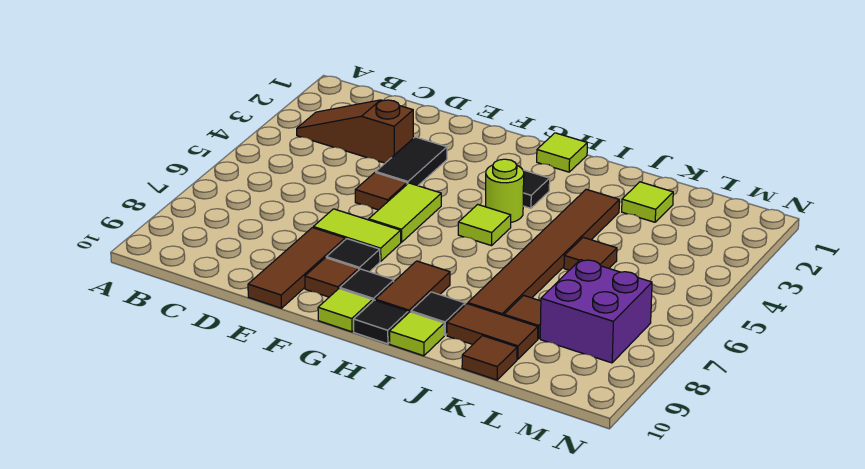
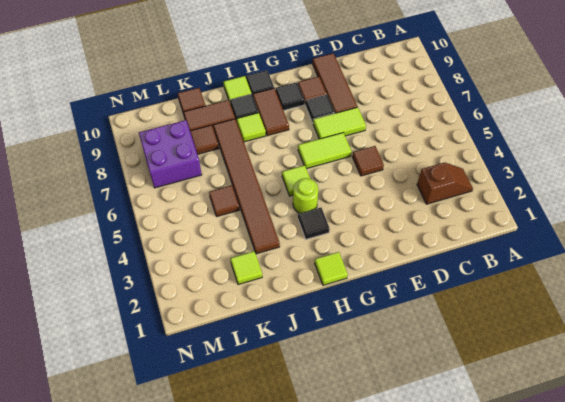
brown slope B3:D3 level 1 top D -> brown slope B3:C3 level 1 top C
black tile E3:E4 level 1 -> none
lime tile F5:F6 level 1 -> lime tile F6:G6 level 1
lime tile G10 level 1 -> lime tile I8 level 1

